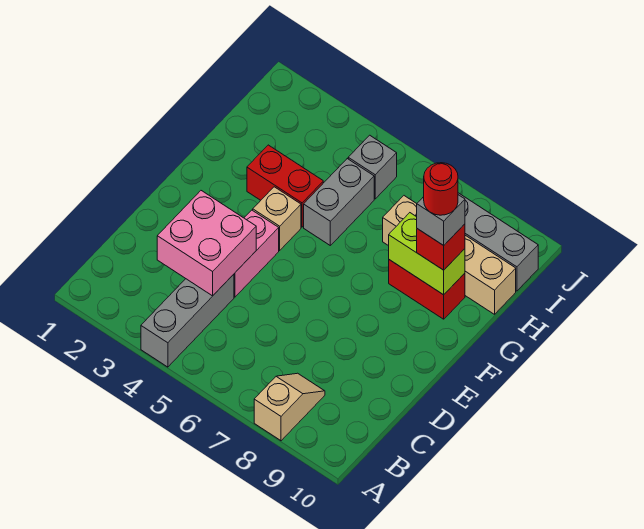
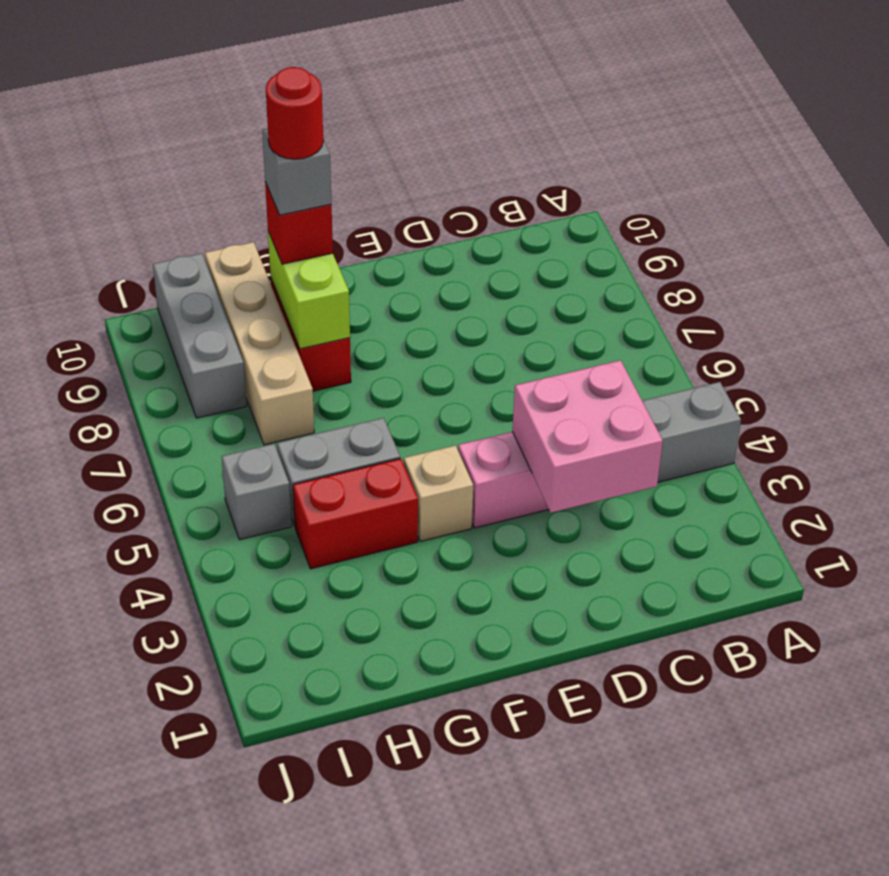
tan slope A8:B8 level 1 top A -> none
red brick G3:G4 level 1 -> red brick G4:H4 level 1

